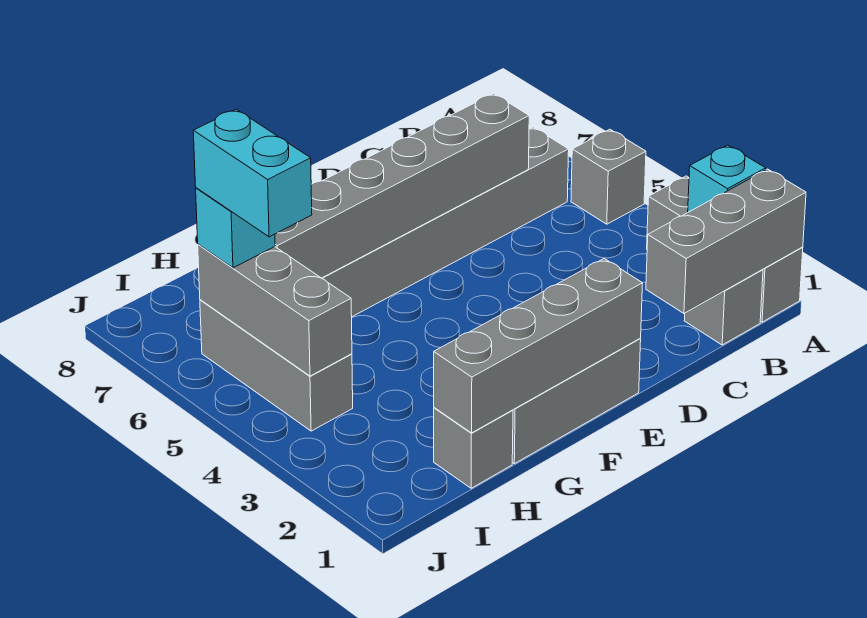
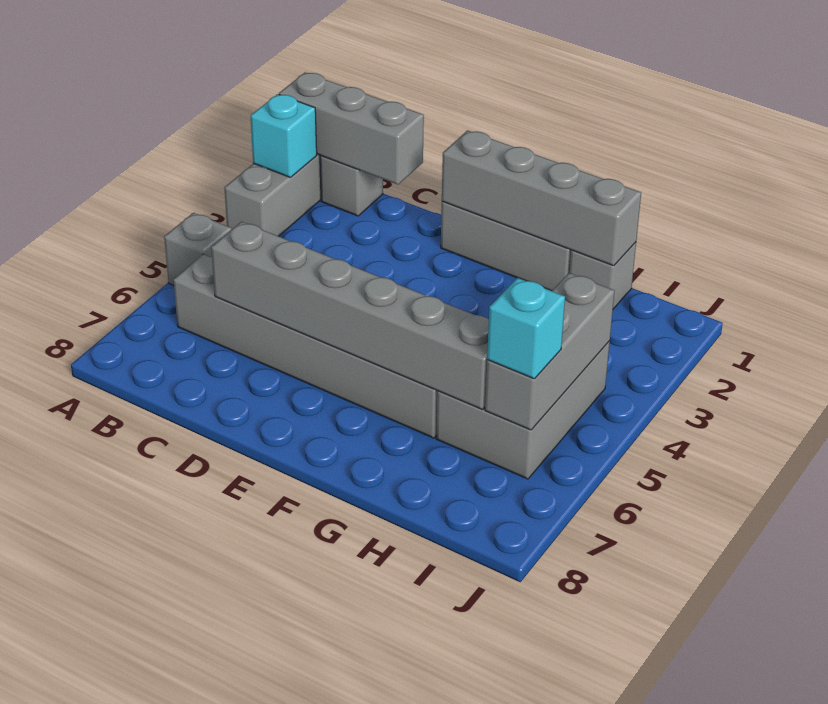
grey brick I4:I6 level 1 -> grey brick H4:I6 level 1
cyan brick I5:I6 level 4 -> none

